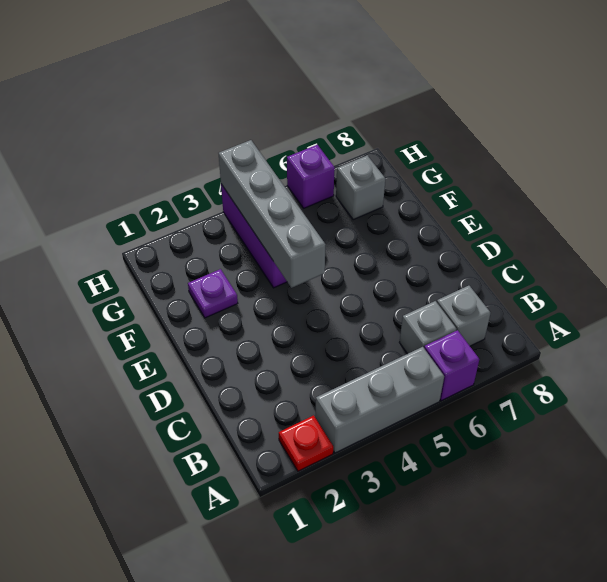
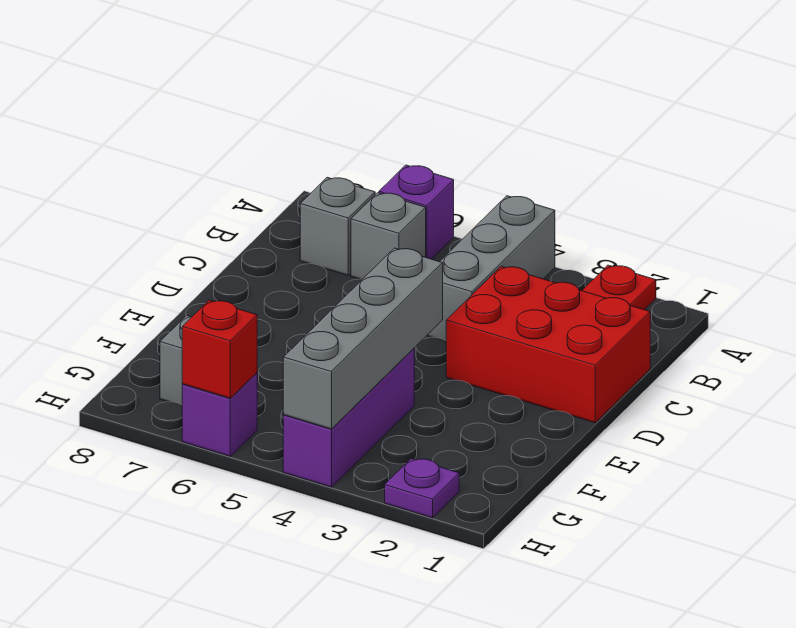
grey brick A3:A5 level 1 -> grey brick A4:C4 level 1
none -> red brick C1:D3 level 1
purple plate F2 level 1 -> purple plate H2 level 1
none -> red brick H6 level 2

